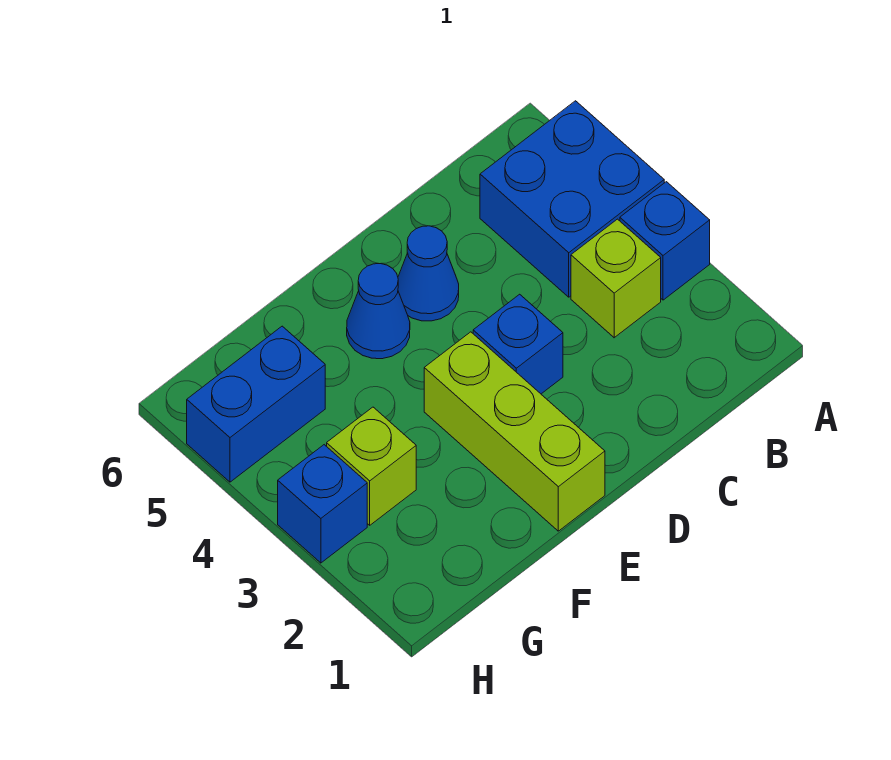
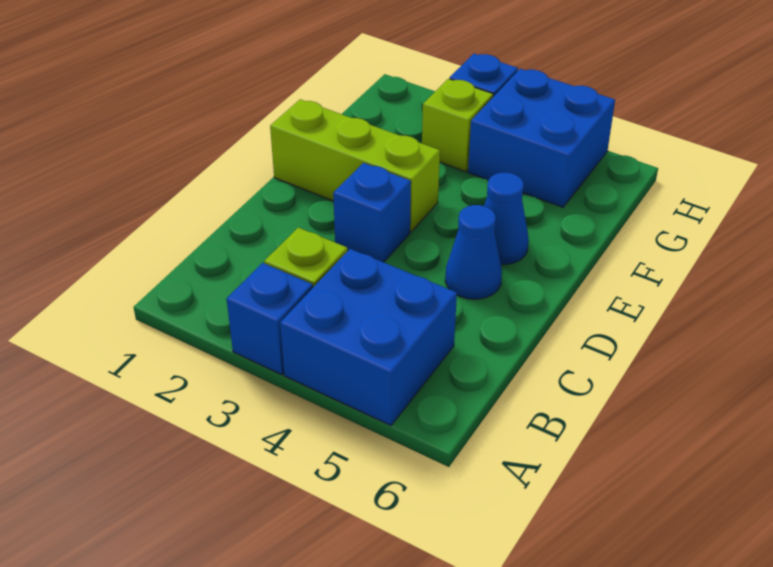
blue brick G5:H5 level 1 -> blue brick G4:H5 level 1

